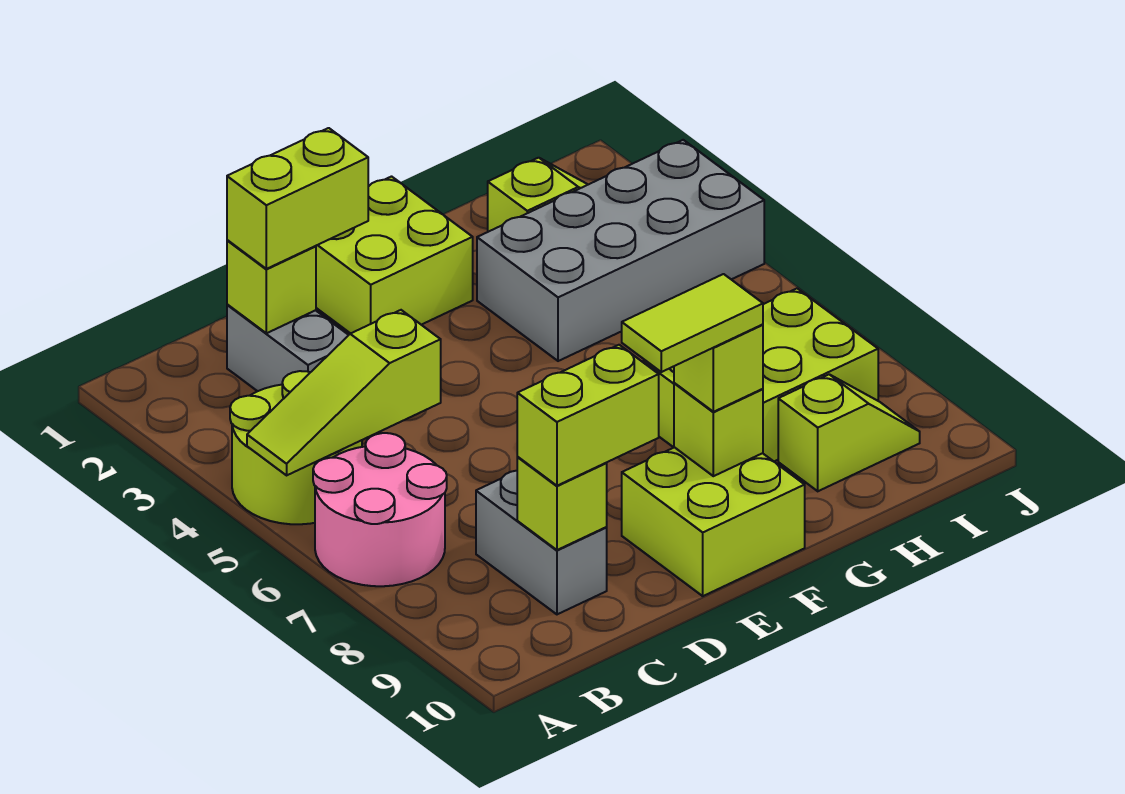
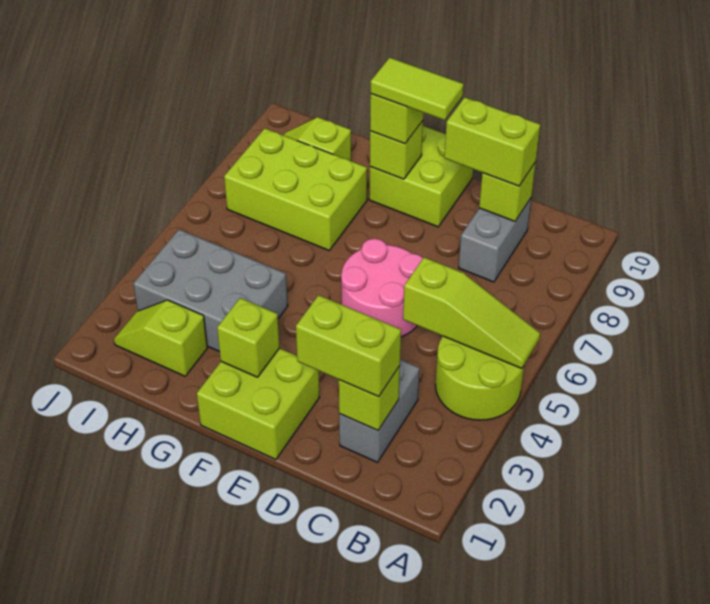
pink round brick A6:B7 level 1 -> pink round brick D5:E6 level 1
none -> lime brick F2 level 2
grey brick G3:J4 level 1 -> grey brick G3:I4 level 1

